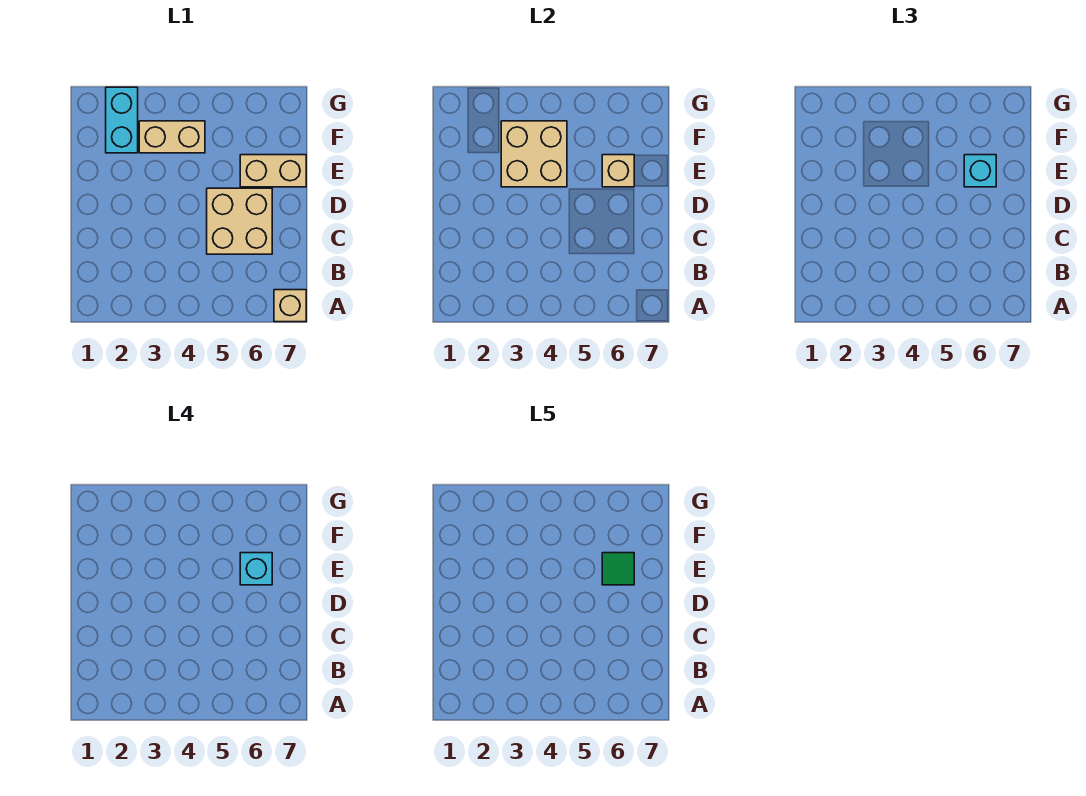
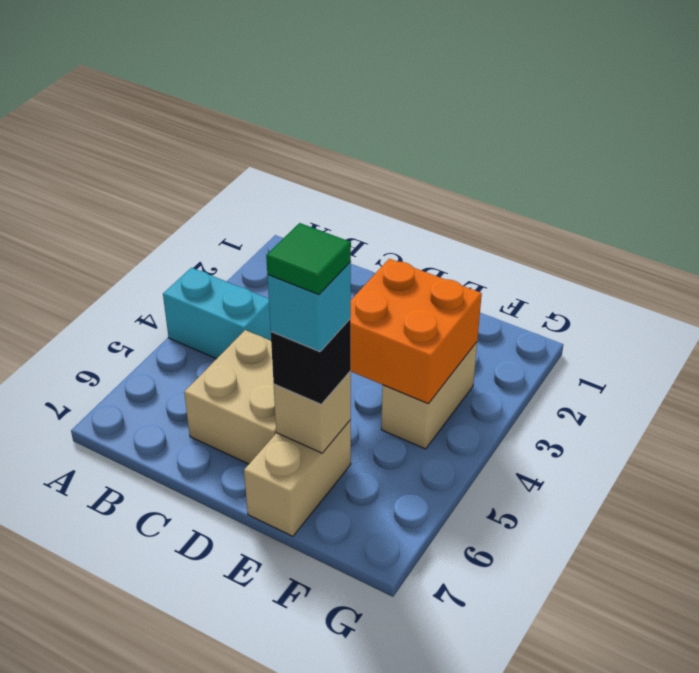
tan brick A7 level 1 -> none
tan brick E3:F4 level 2 -> orange brick E3:F4 level 2
cyan brick E6 level 3 -> black brick E6 level 3
cyan brick F2:G2 level 1 -> cyan brick A4:B4 level 1

